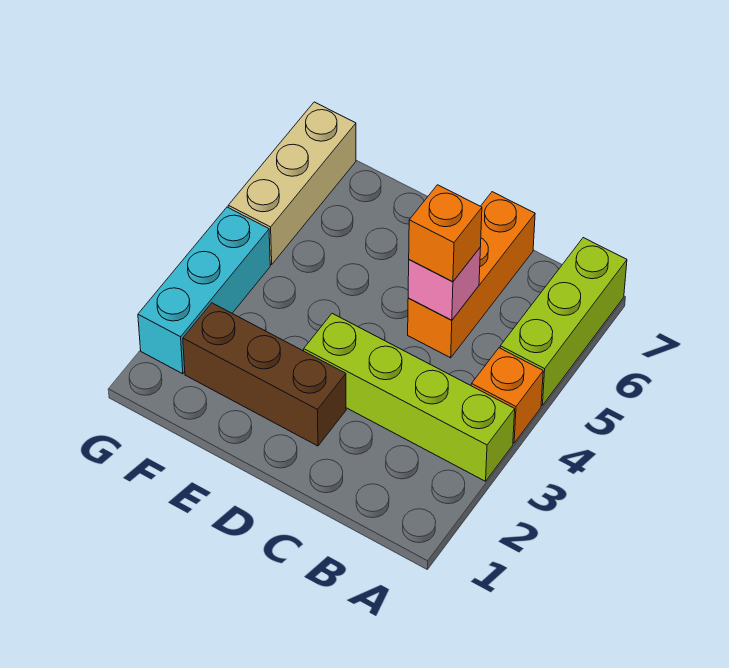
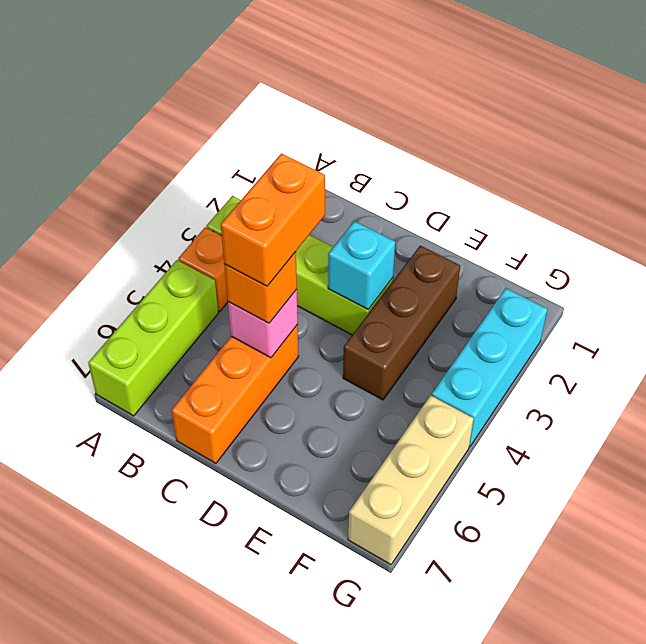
none -> orange brick C4:C5 level 4
brown brick D2:F2 level 1 -> brown brick E2:E4 level 1
none -> cyan brick D3 level 2

